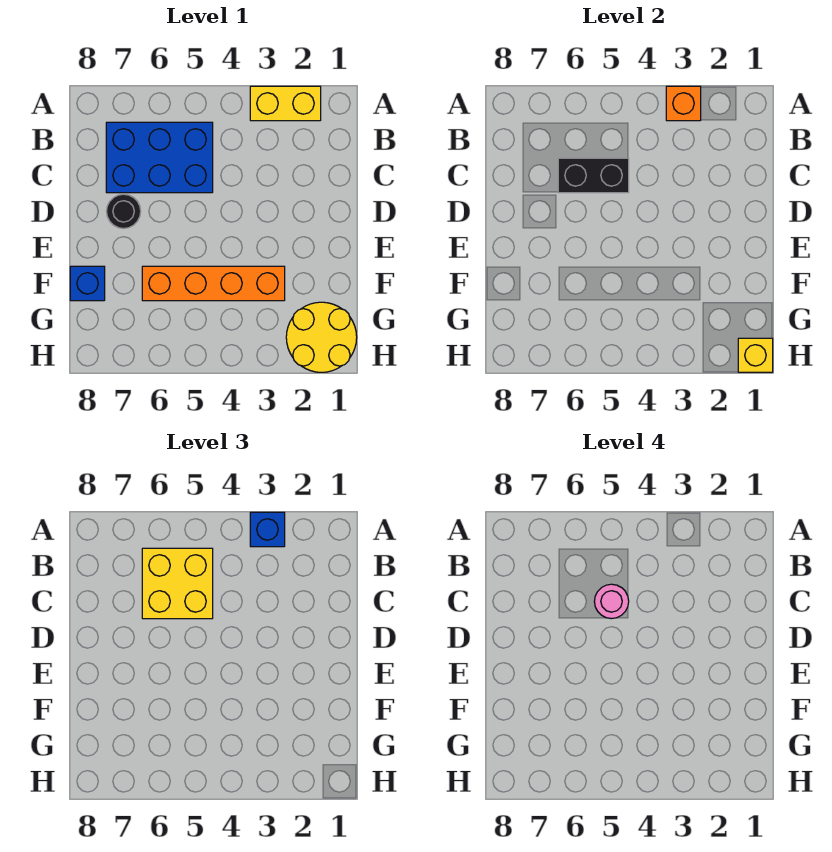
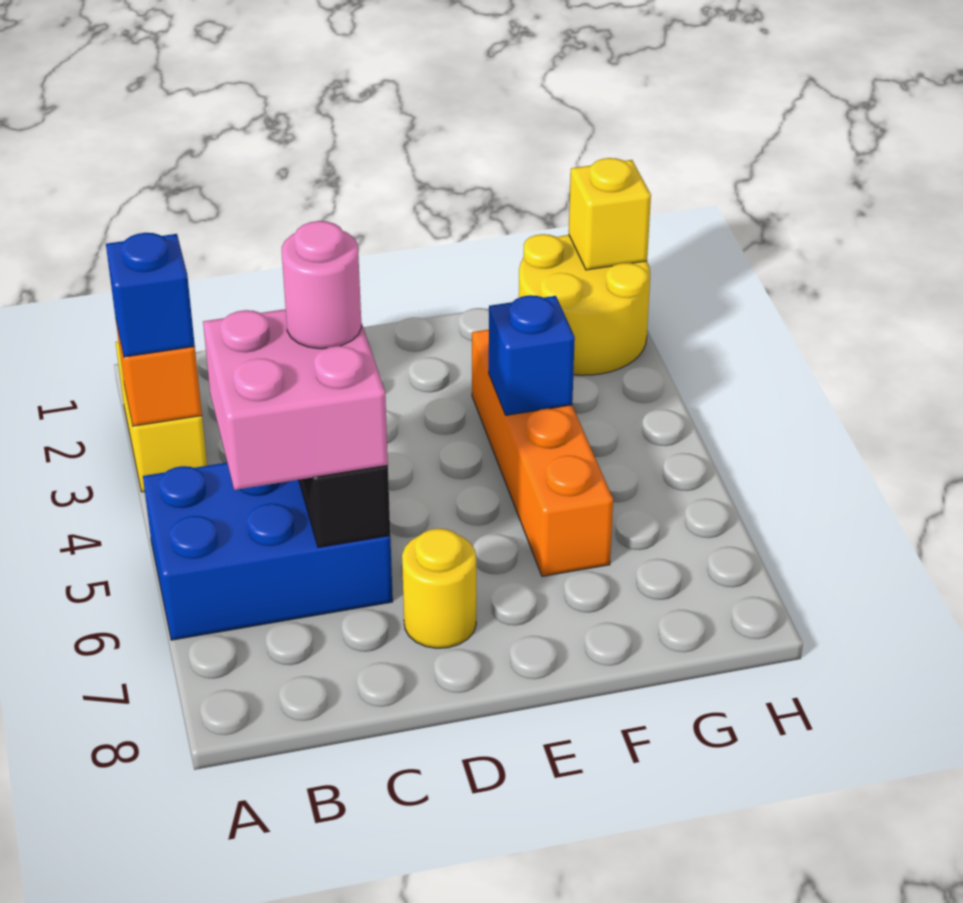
blue brick B5:C7 level 1 -> blue brick A5:C6 level 1
yellow brick B5:C6 level 3 -> pink brick B5:C6 level 3
black round brick D7 level 1 -> yellow round brick D7 level 1
blue brick F8 level 1 -> blue brick F4 level 2

